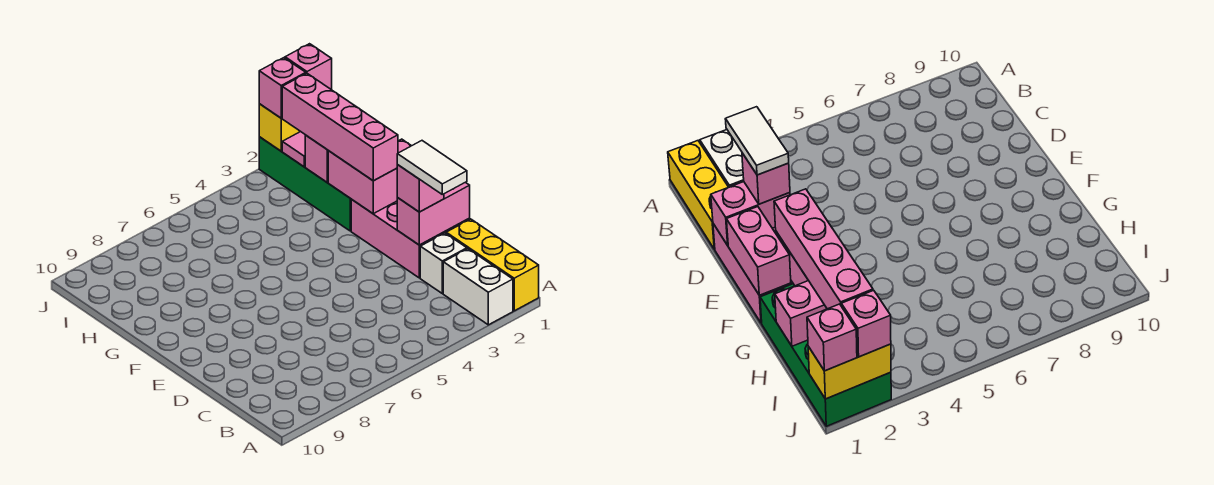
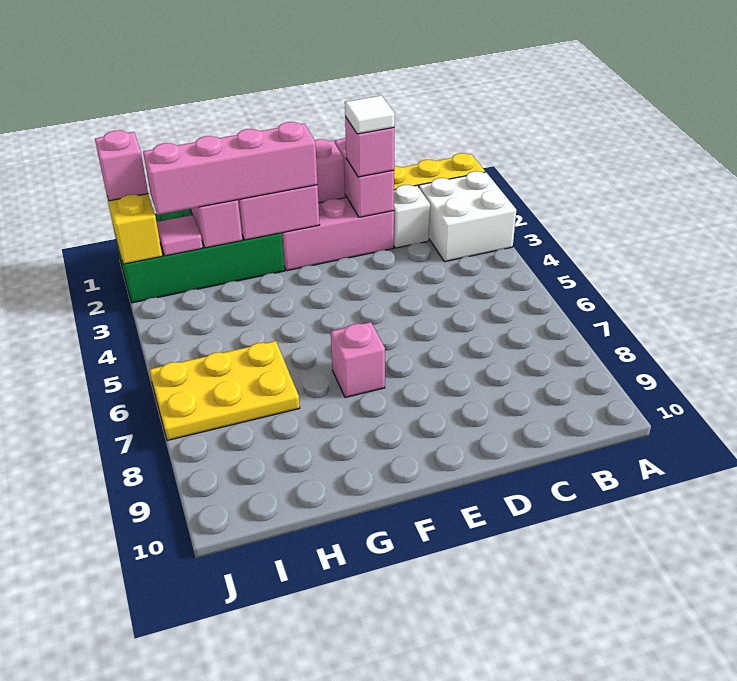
white brick A2:B2 level 1 -> white brick A2:B3 level 1
white tile C2:D2 level 4 -> white tile D2 level 4
none -> yellow plate H6:J7 level 1
pink brick J2 level 3 -> pink brick F7 level 1

